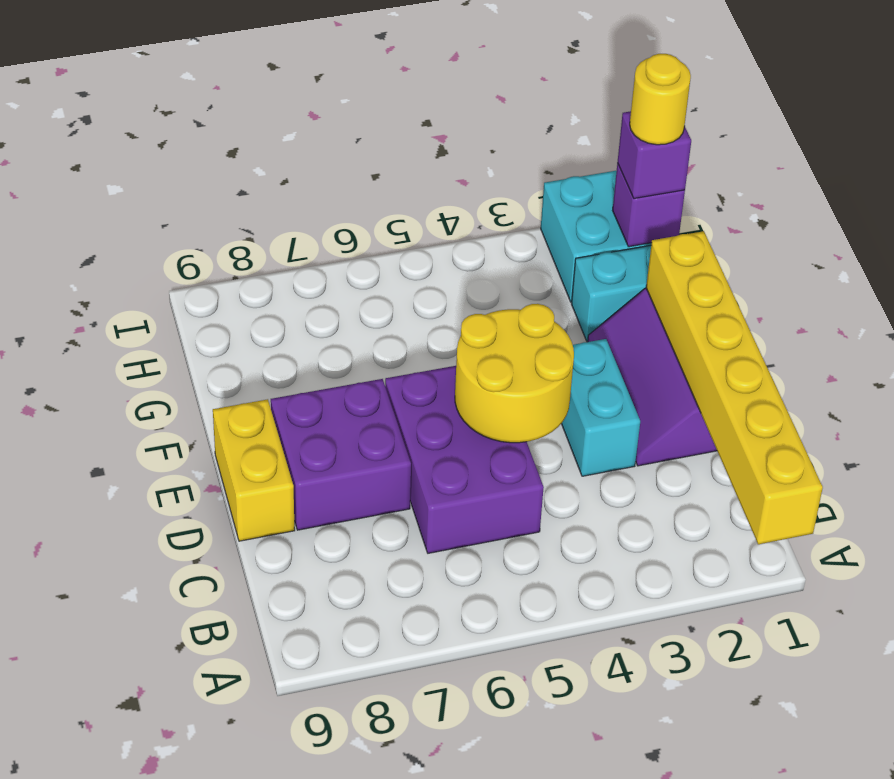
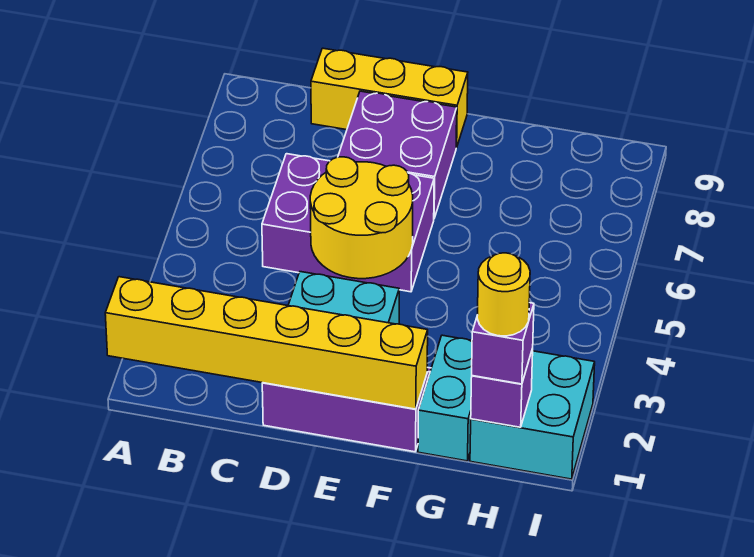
yellow brick D9:E9 level 1 -> yellow brick C9:E9 level 1

